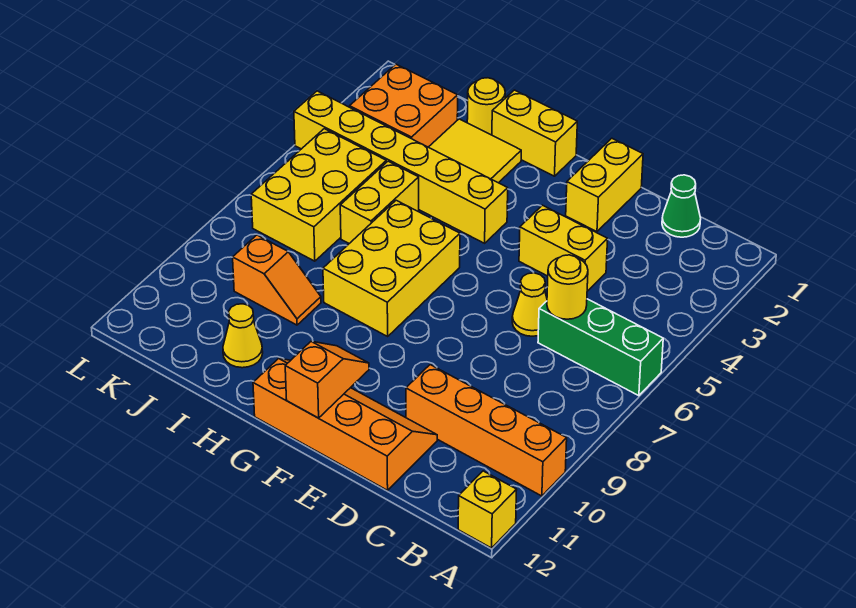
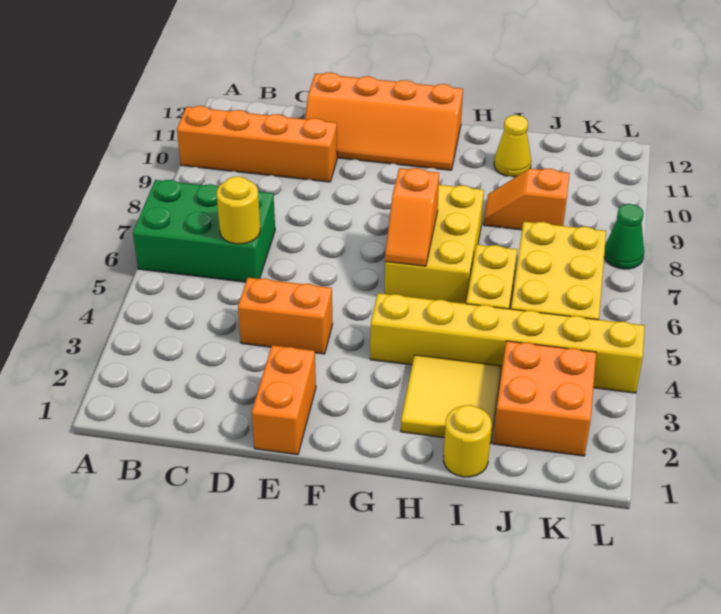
green brick A6:C6 level 1 -> green brick A6:C7 level 1
yellow brick A12 level 1 -> none
green cone C1 level 1 -> green cone L8 level 1
yellow brick D4:E4 level 1 -> orange brick D4:E4 level 1
yellow cone D6 level 1 -> none
yellow brick E1:E2 level 1 -> orange brick E1:E2 level 1
orange slope F11:F12 level 2 top 12 -> orange slope G6:G7 level 2 top 7
yellow brick G1:H1 level 1 -> none

